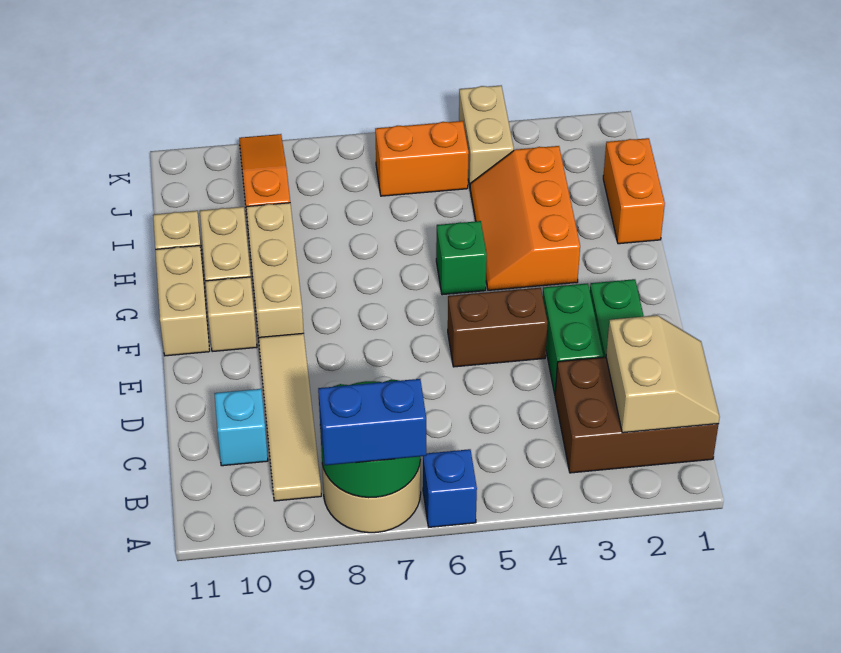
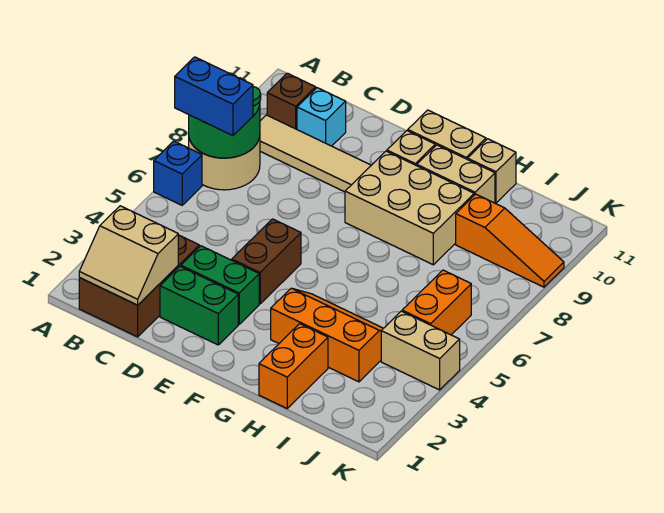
blue brick A7:A8 level 3 -> blue brick A7:B7 level 3
none -> brown brick B10 level 1
tan brick F9:H9 level 1 -> tan brick F8:H9 level 1
green brick G5 level 1 -> none
orange brick H1:I1 level 1 -> orange brick H1:H2 level 1

